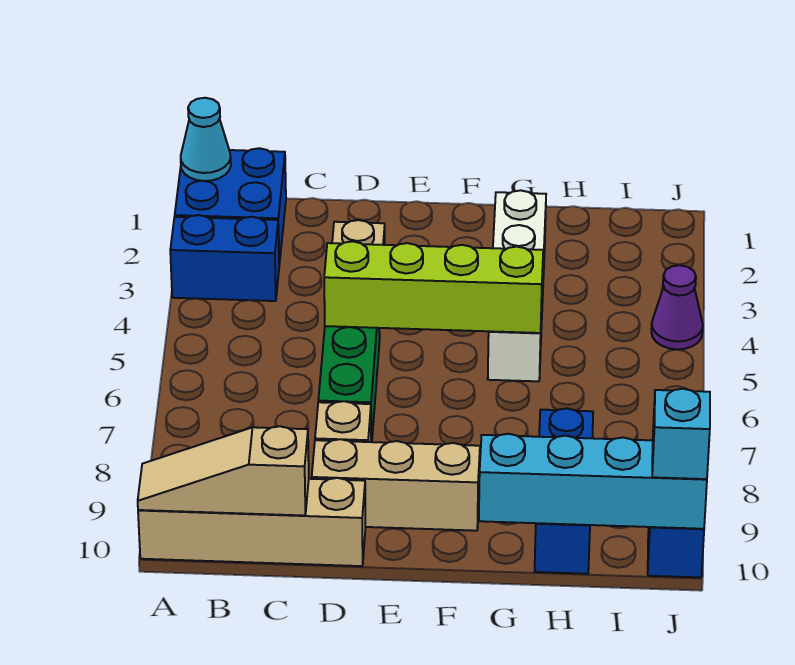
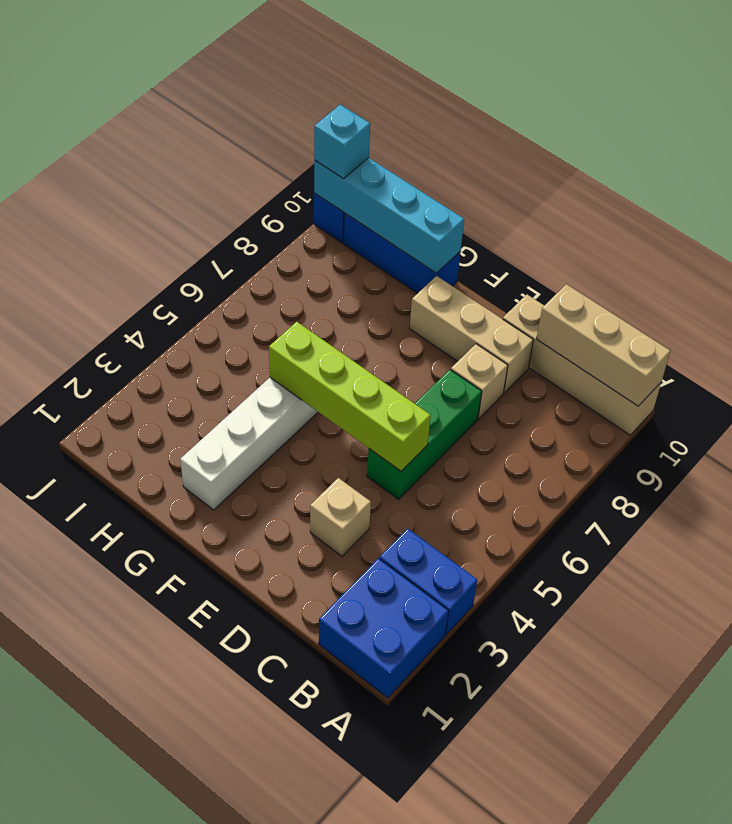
cyan cone A1 level 2 -> none
tan slope A10:C10 level 2 top C -> tan brick A10:C10 level 2
blue brick H8:H10 level 1 -> blue brick G10:I10 level 1
purple cone J4 level 1 -> none

